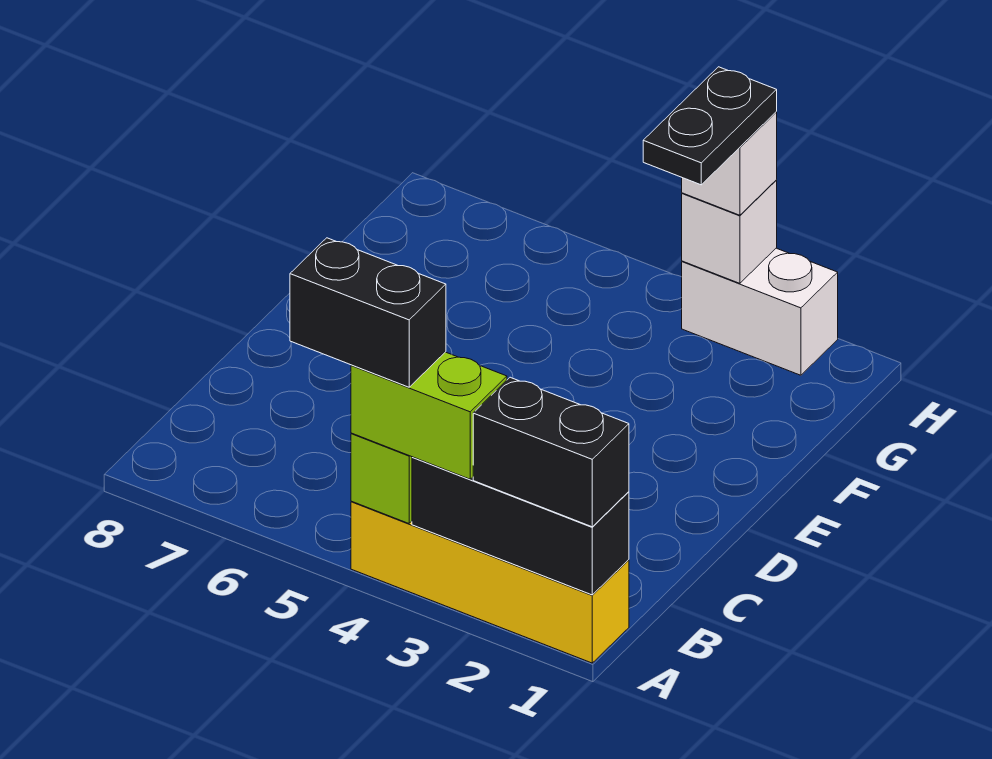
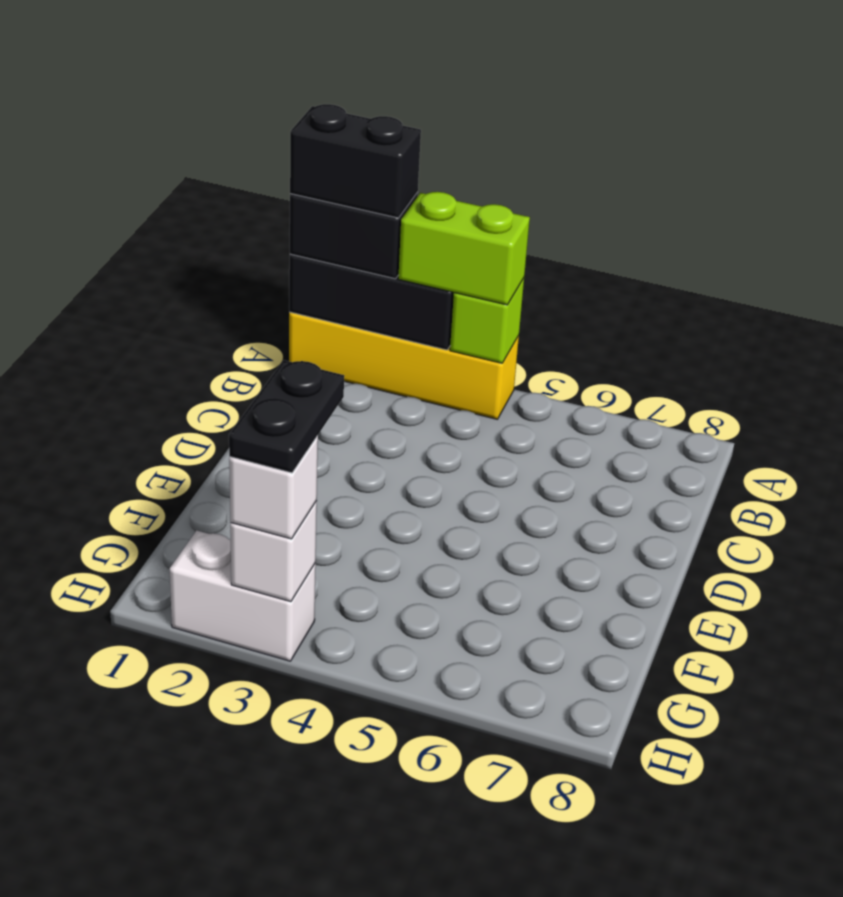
black brick A4:A5 level 4 -> black brick A1:A2 level 4

